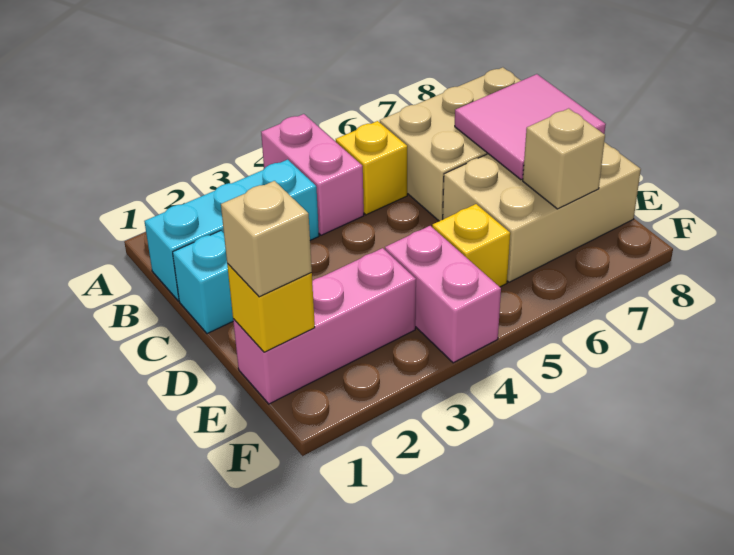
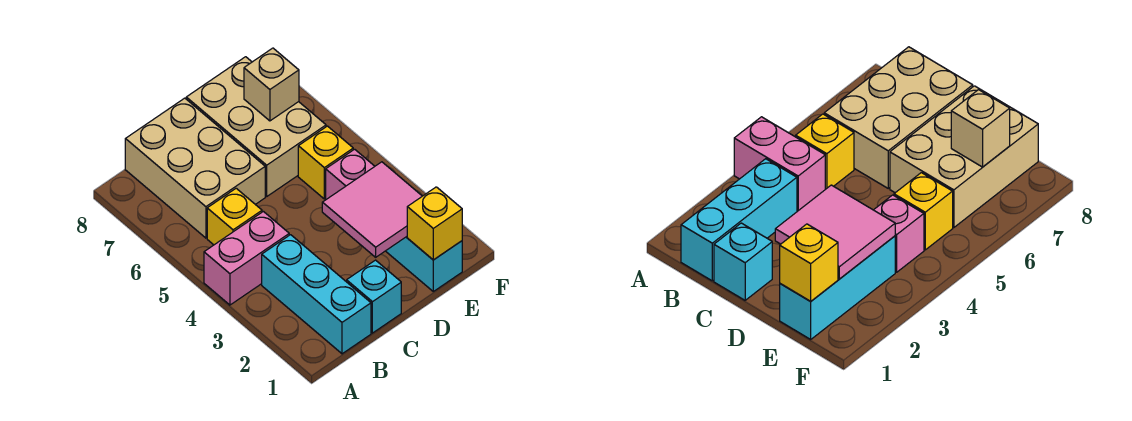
pink tile C7:D8 level 2 -> pink tile D2:E3 level 2
pink brick E1:E3 level 1 -> cyan brick E1:E3 level 1
tan brick E1 level 3 -> none
pink brick E4:F4 level 1 -> pink brick E4 level 1

